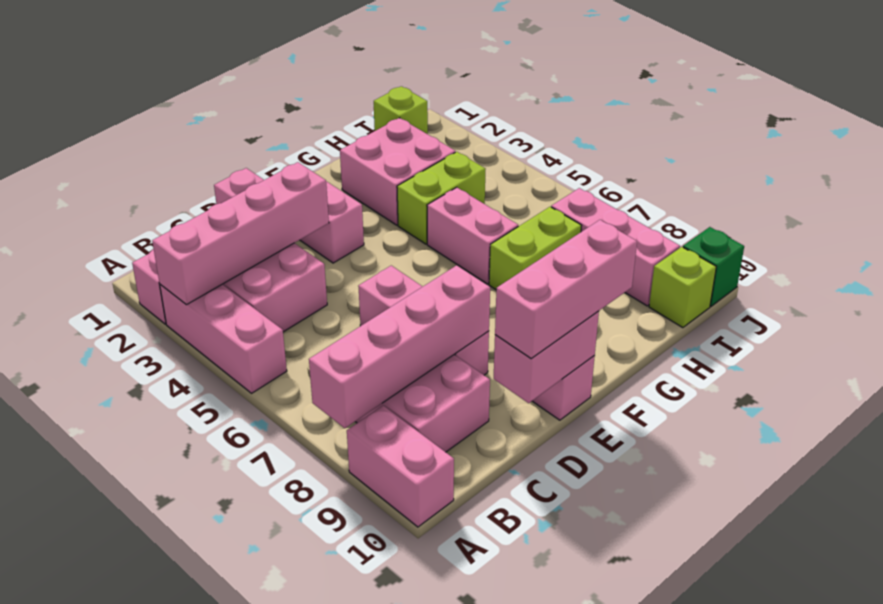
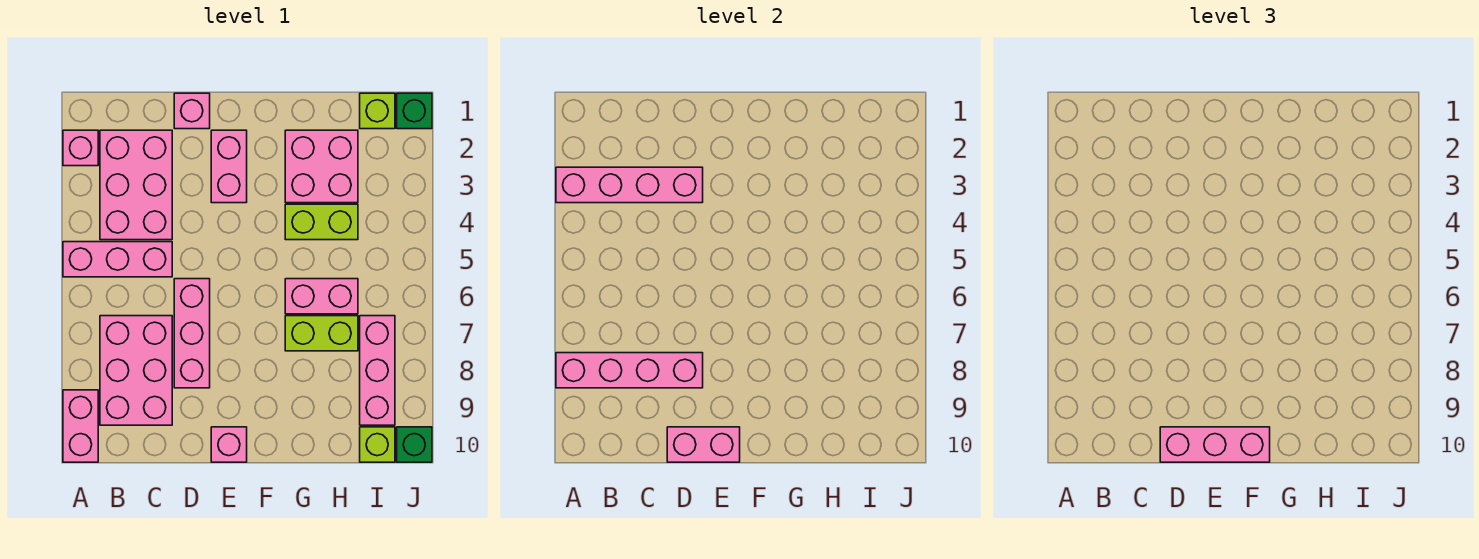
pink brick A3:A5 level 1 -> pink brick A5:C5 level 1
pink brick G5:G6 level 1 -> pink brick G6:H6 level 1
none -> green brick J1 level 1

